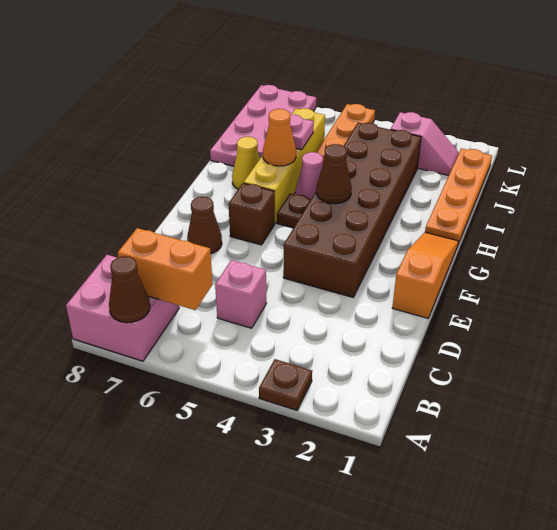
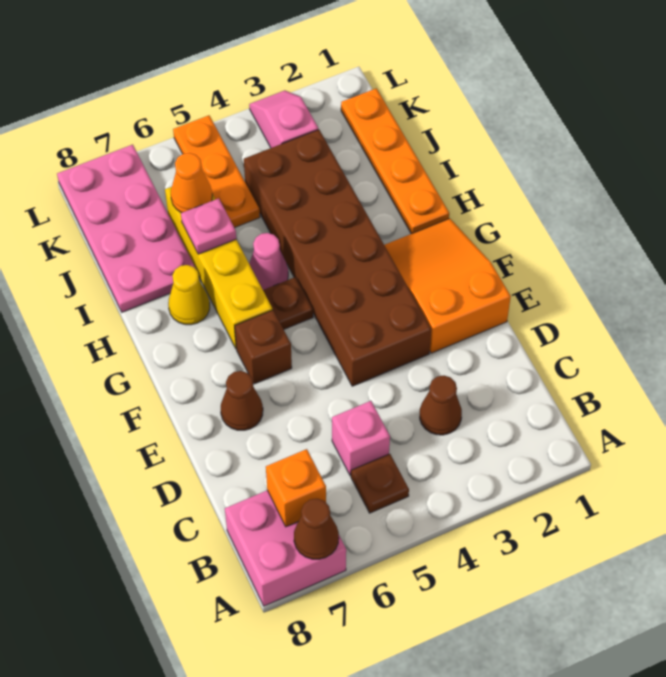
brown plate A3 level 1 -> brown plate B5 level 1
orange brick B6:B7 level 2 -> orange brick B7 level 2
orange slope E1:G1 level 1 top E -> orange slope E1:G2 level 1 top E
brown cone G4 level 2 -> brown cone C3 level 1
orange cone H6 level 2 -> orange cone J6 level 2
pink slope K2:K3 level 1 top 3 -> pink slope K3:L3 level 1 top K

